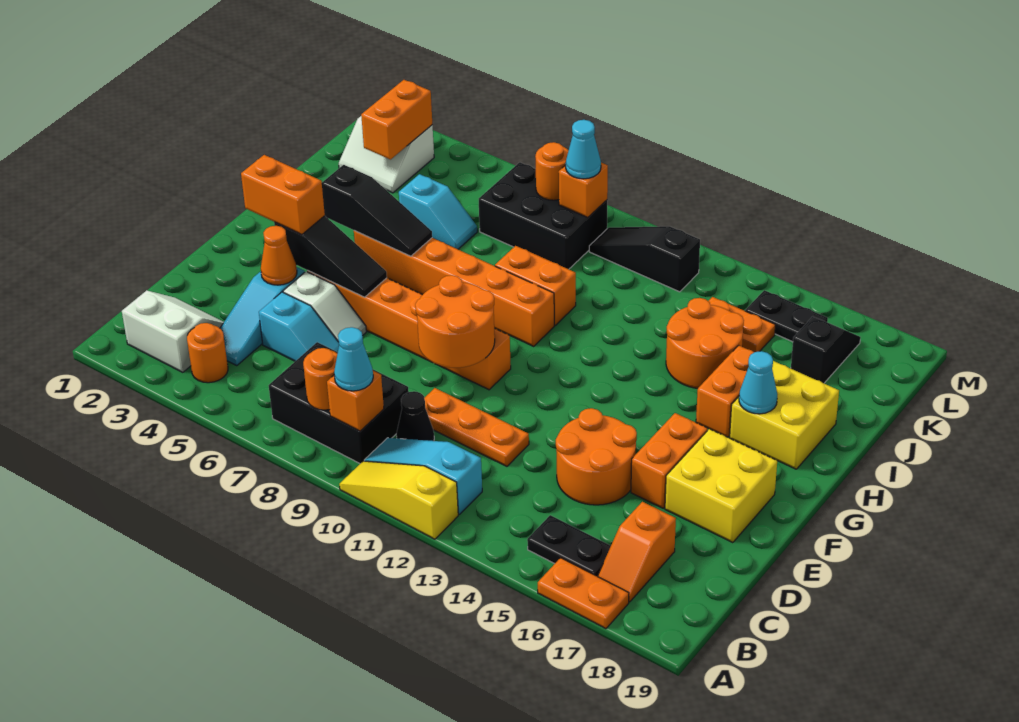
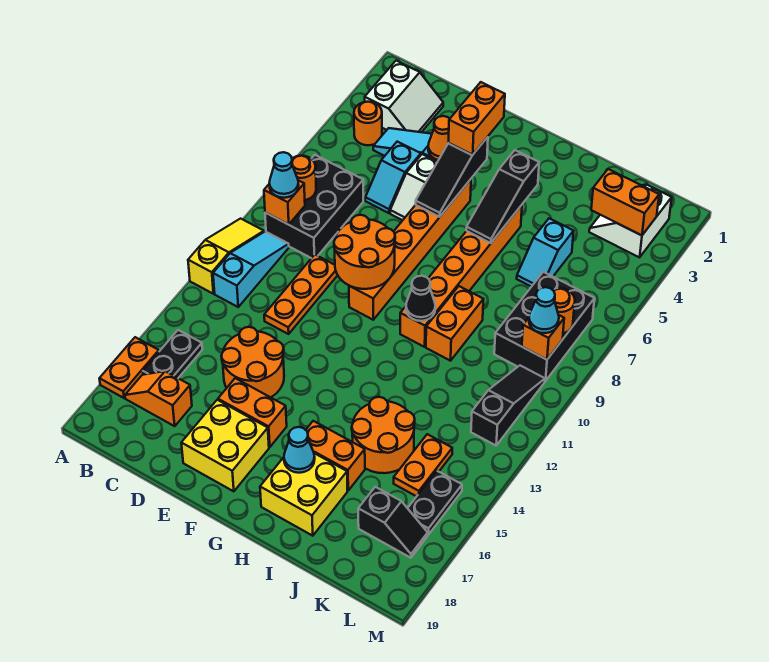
black cone C10 level 1 -> black cone H10 level 2

